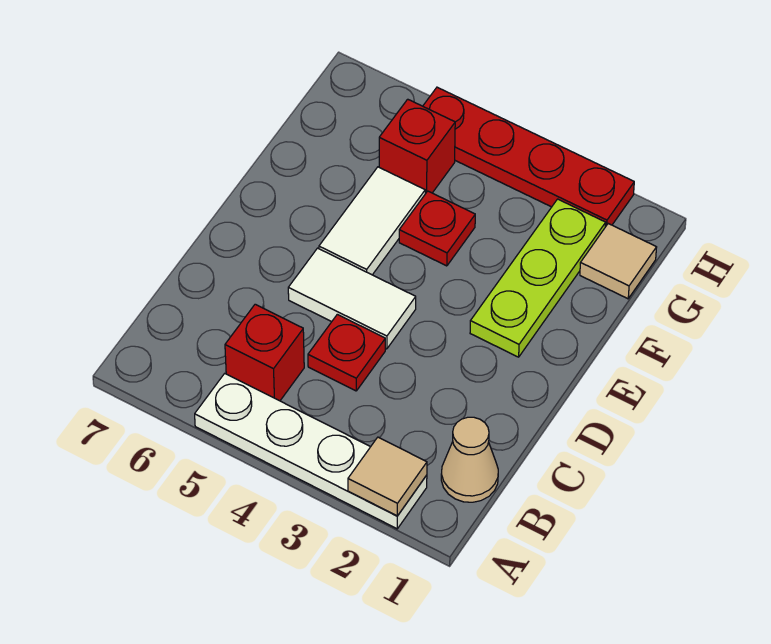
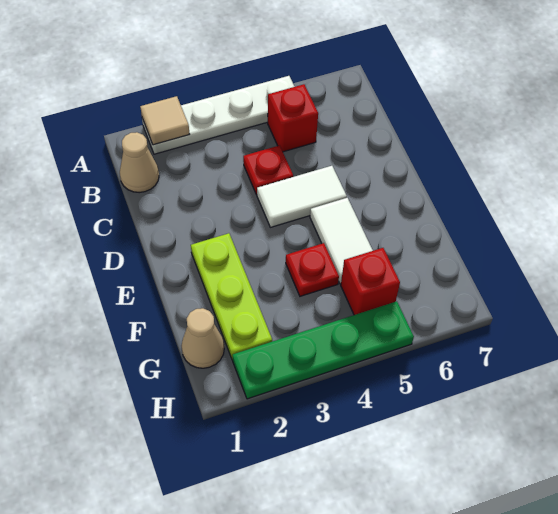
tan tile G1 level 1 -> tan cone G1 level 1
red plate H2:H5 level 1 -> green plate H2:H5 level 1

